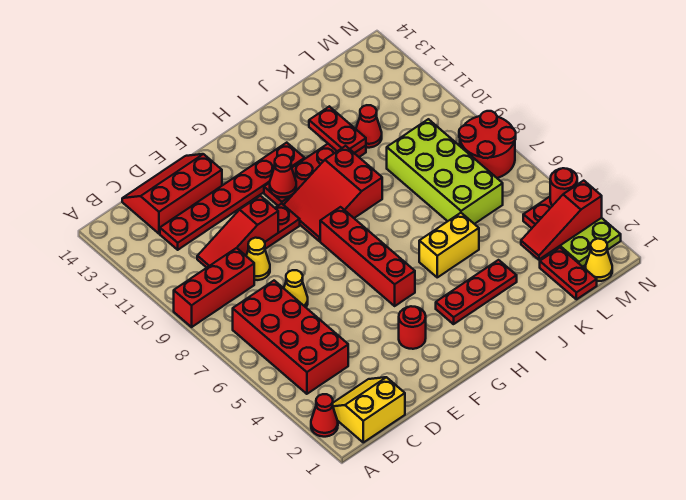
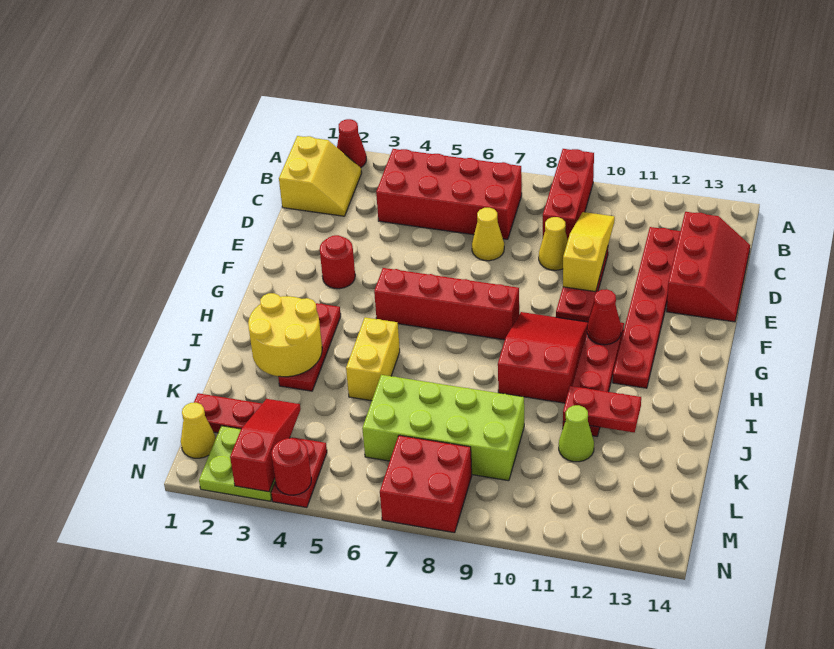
red slope C10:E10 level 2 top E -> yellow slope C10:E10 level 2 top E
none -> yellow round brick I2:J3 level 2
red cone K11 level 1 -> lime cone K11 level 1
red round brick M7:N8 level 1 -> red brick M7:N8 level 1

